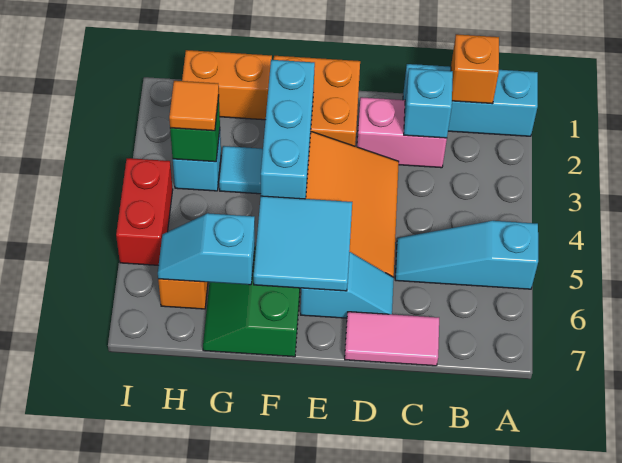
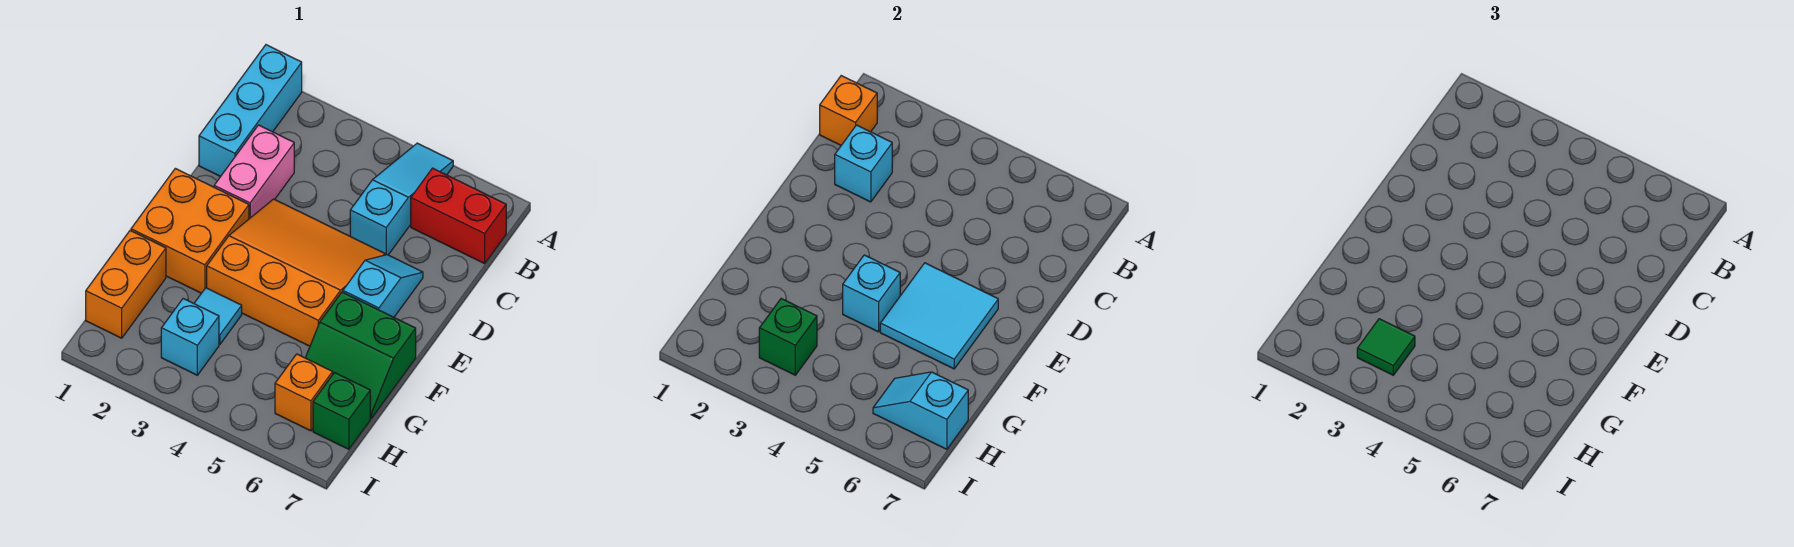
cyan slope A5:C5 level 1 top A -> cyan slope A5:C5 level 1 top C
pink tile C7:D7 level 1 -> none
cyan brick F2:F4 level 2 -> cyan brick F4 level 2
cyan slope G6:H6 level 2 top G -> cyan slope H6:H7 level 2 top 7
orange tile H3 level 3 -> green tile H3 level 3
none -> green brick H7 level 1
red brick I4:I5 level 1 -> red brick B6:B7 level 1

